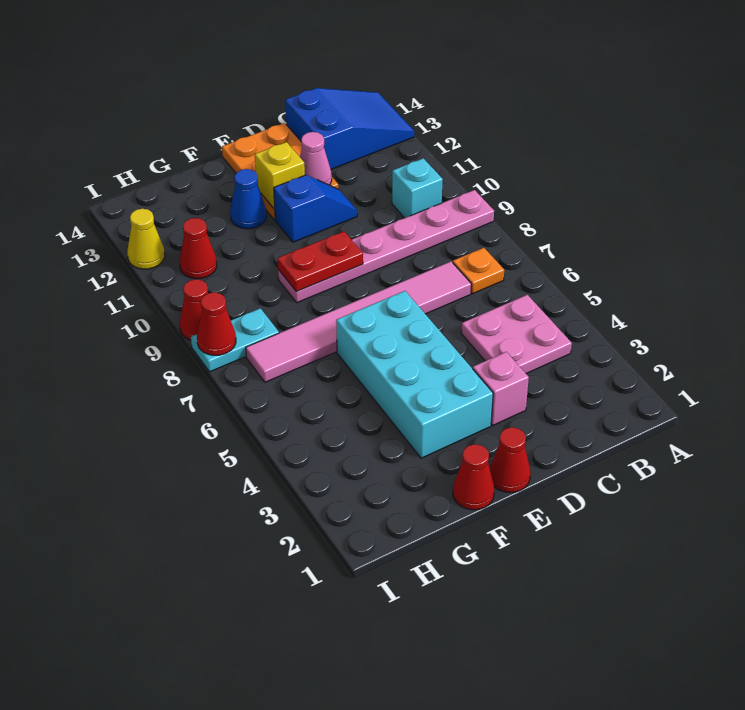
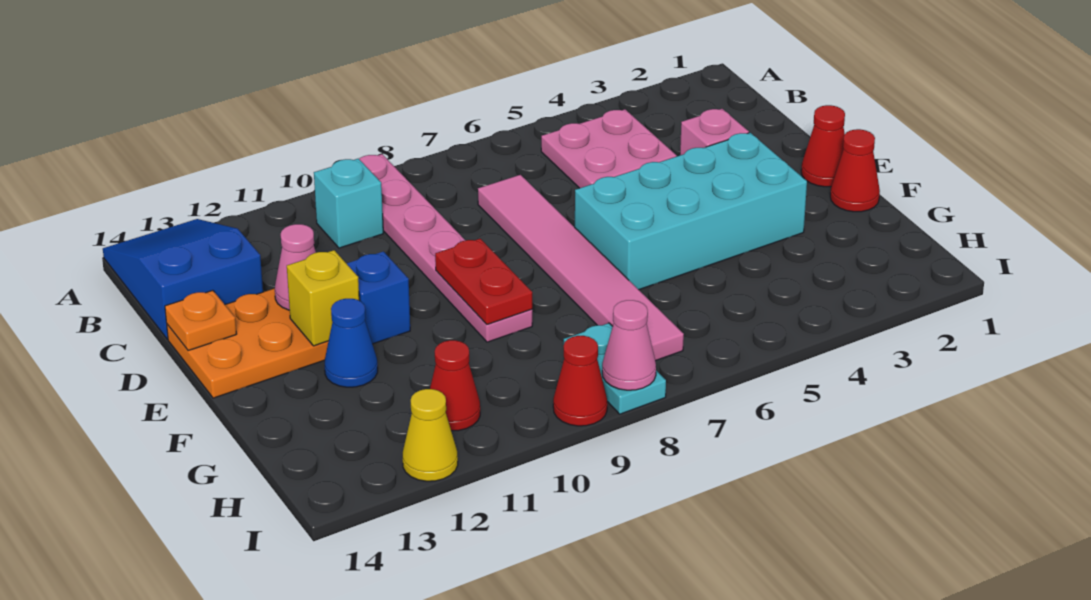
orange plate B7 level 1 -> orange plate D14 level 2
red cone I8 level 2 -> pink cone I8 level 2

